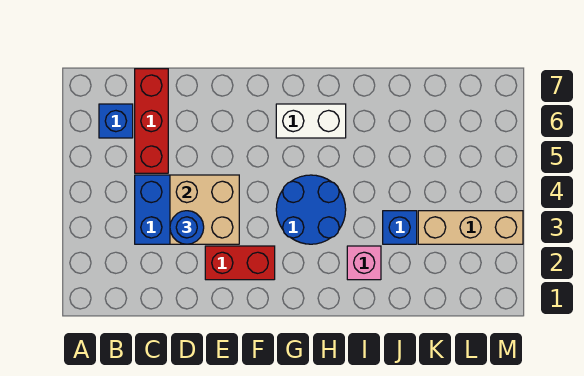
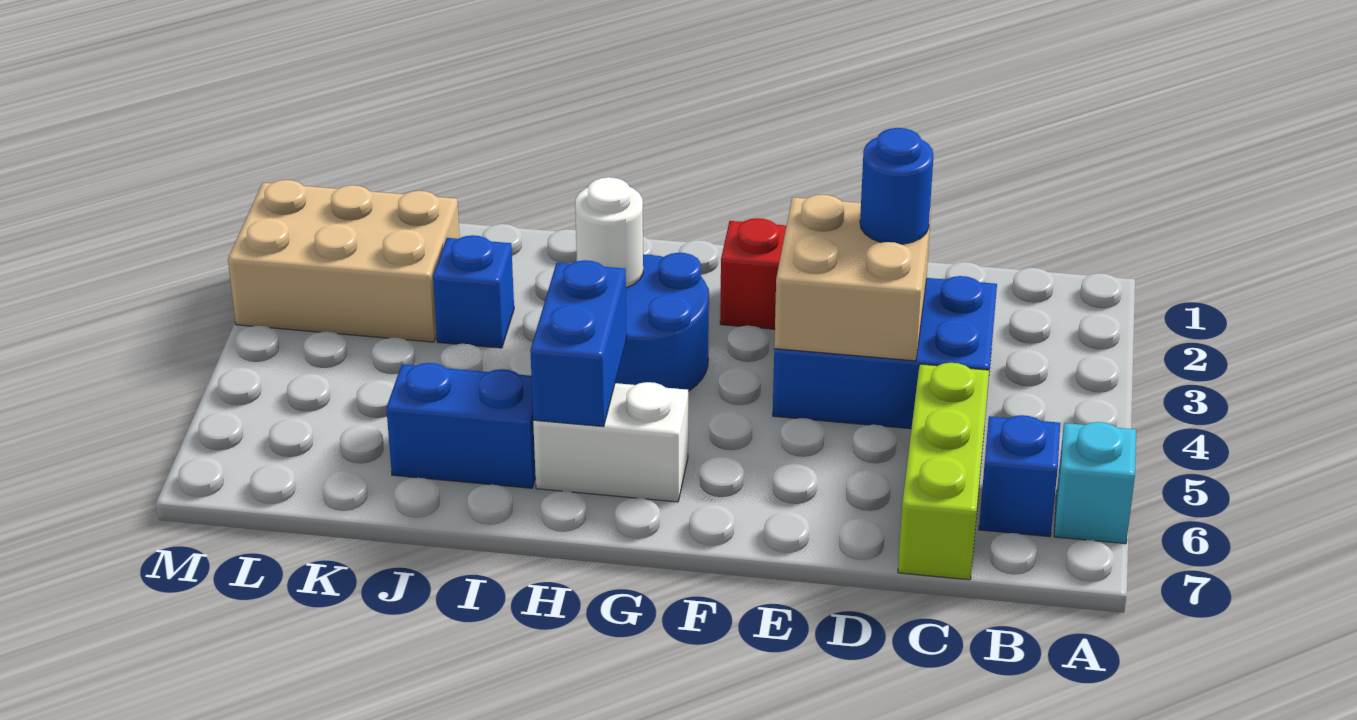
none -> cyan brick A6 level 1
red brick C5:C7 level 1 -> lime brick C5:C7 level 1
none -> white round brick H3 level 2
none -> blue brick H5:H6 level 2
pink brick I2 level 1 -> none
none -> blue brick I6:J6 level 1
tan brick K3:M3 level 1 -> tan brick K2:M3 level 1

